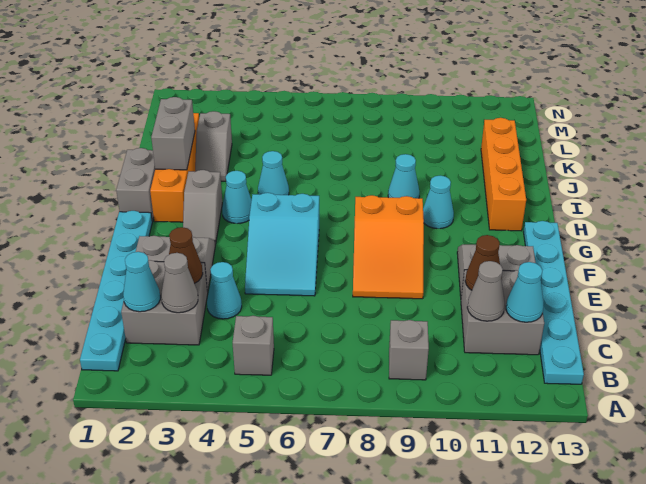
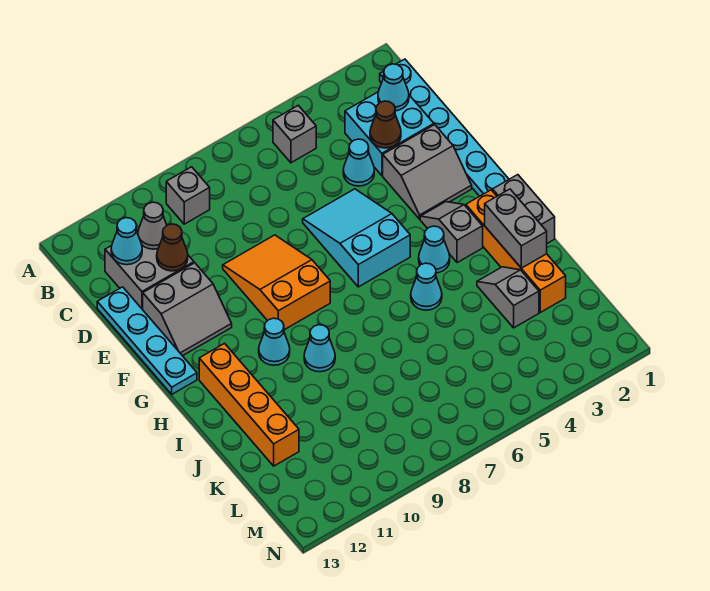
cyan plate B13:G13 level 1 -> cyan plate D13:G13 level 1
grey brick C2:D3 level 1 -> cyan brick C2:D3 level 1
grey cone C3 level 2 -> none

